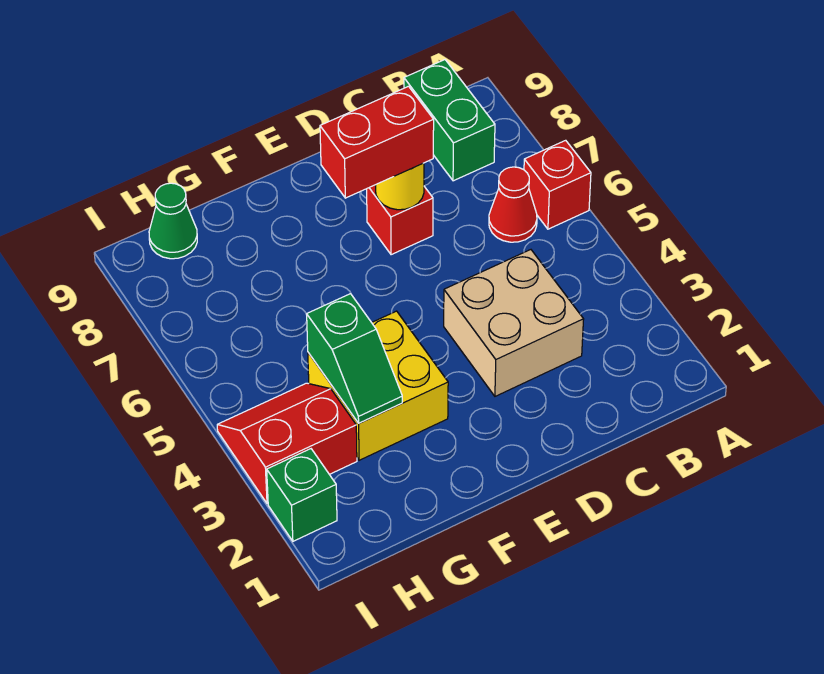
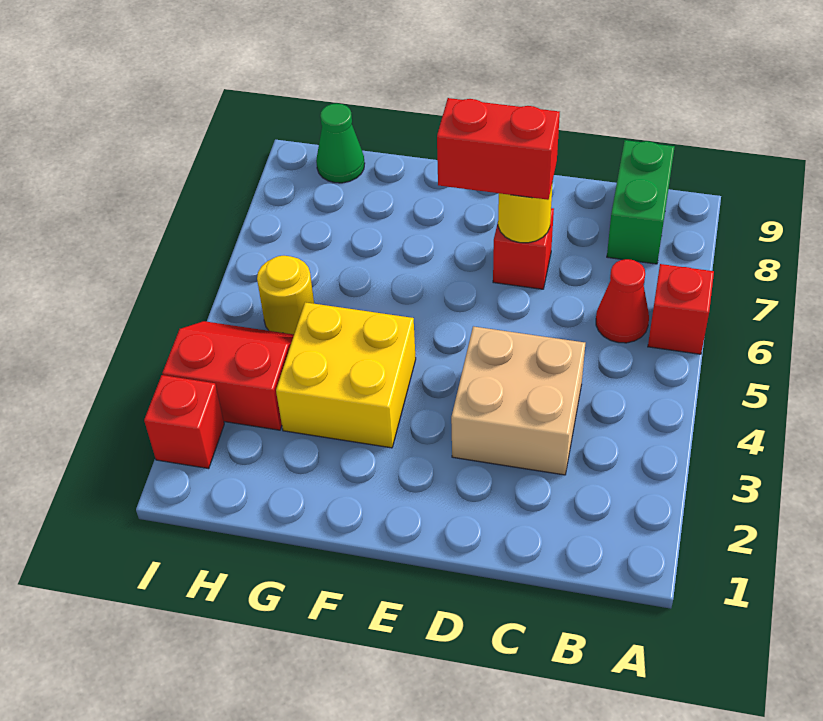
green slope G3:G4 level 2 top 4 -> none
none -> yellow round brick H5 level 1
green brick I2 level 1 -> red brick I2 level 1

